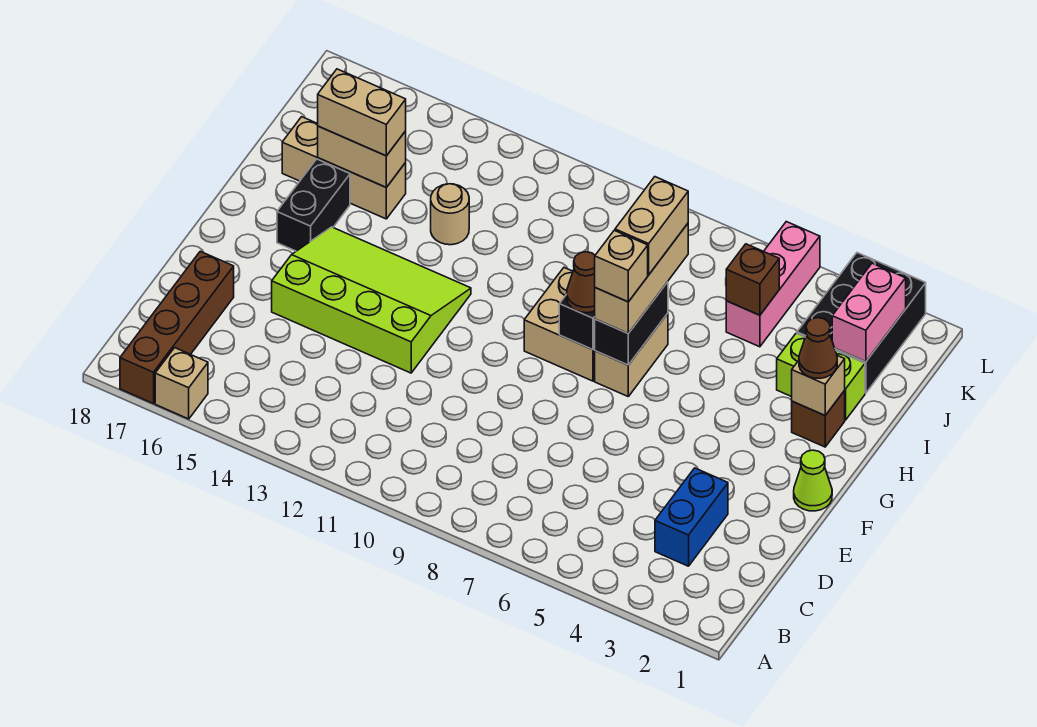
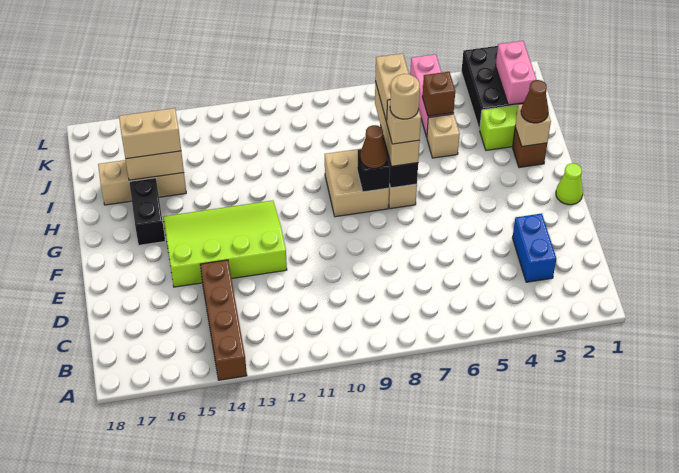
tan brick A16 level 1 -> tan brick I5 level 1
brown brick A17:D17 level 1 -> brown brick A14:D14 level 1
tan round brick I13 level 1 -> tan round brick G7 level 5

